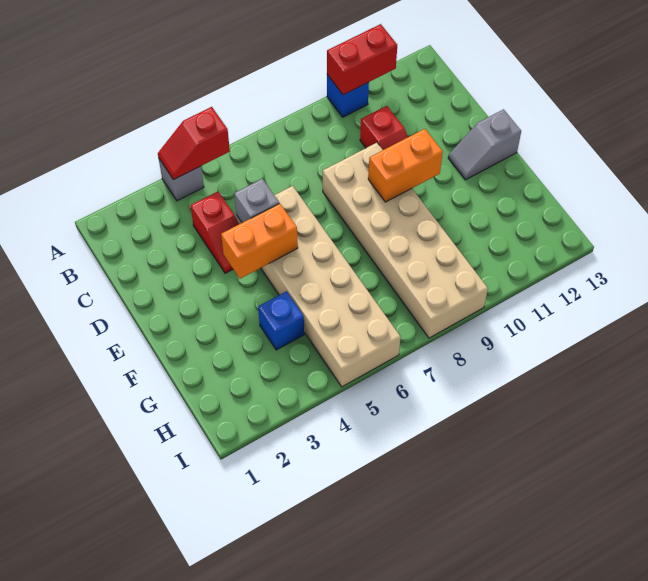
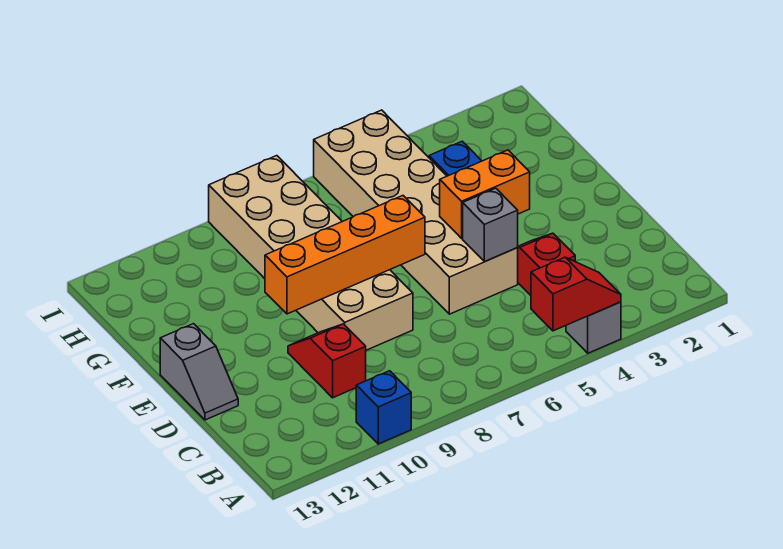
red brick A10:A11 level 2 -> none
orange brick E9:E10 level 2 -> orange brick E7:E10 level 2
grey slope E12:E13 level 1 top 13 -> grey slope D13:E13 level 1 top E

